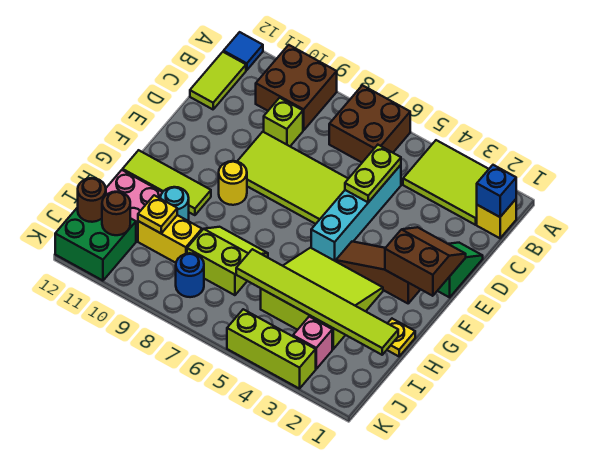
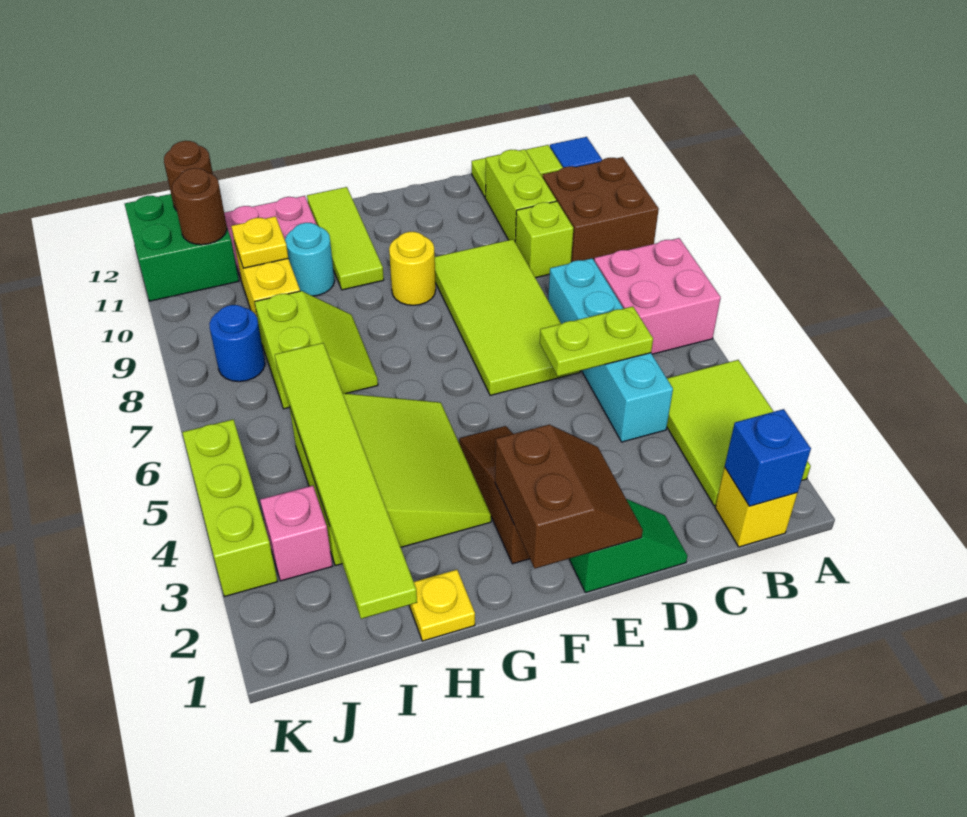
brown brick A6:B7 level 1 -> pink brick A6:B7 level 1
cyan brick C5:F5 level 1 -> cyan brick C4:C7 level 1
none -> lime brick C10:C11 level 1

